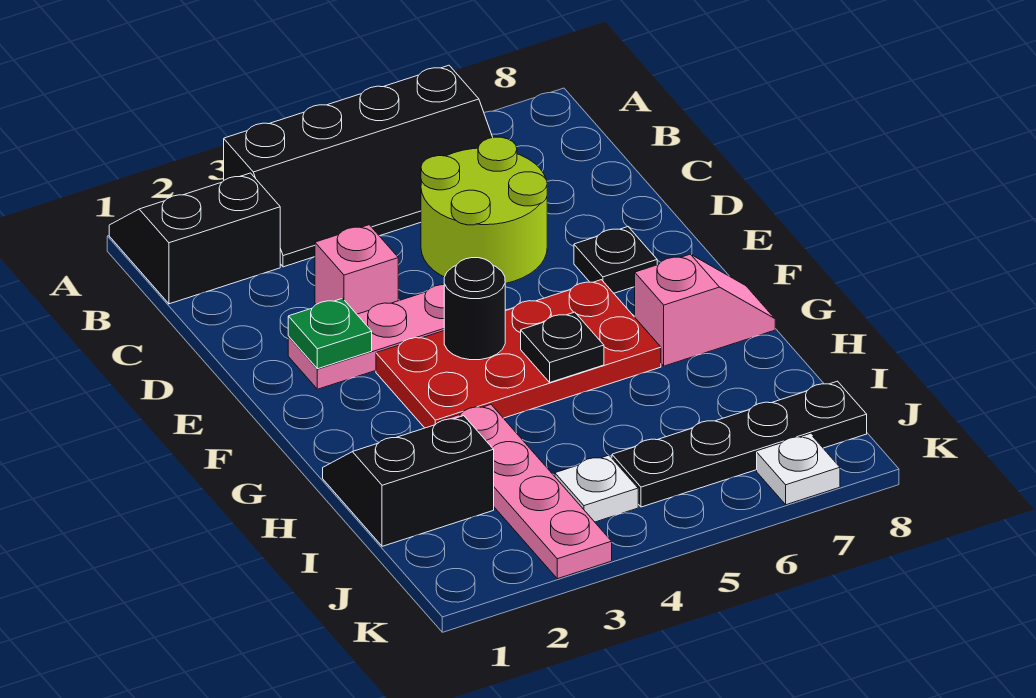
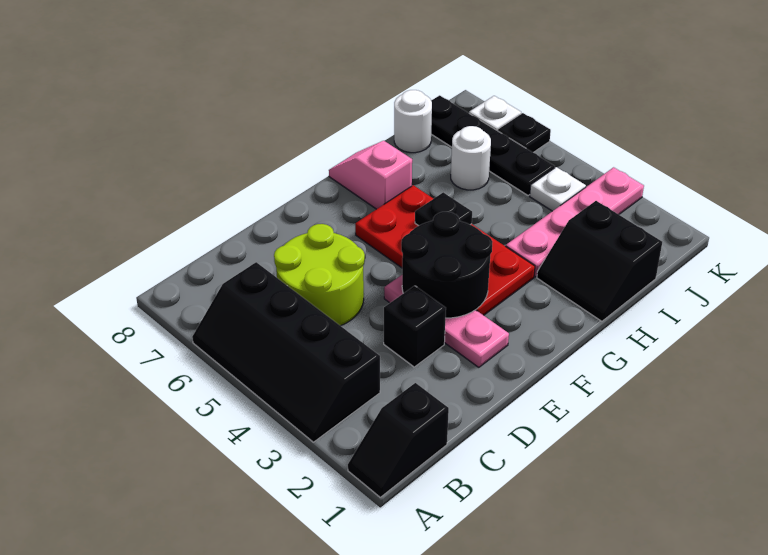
black slope A1:B2 level 1 top B -> black slope A1:B1 level 1 top B
black slope A3:B6 level 1 top A -> black slope A3:B6 level 1 top B
pink brick D3 level 1 -> black brick D3 level 1
green plate E2 level 2 -> none
black plate E7 level 1 -> black plate K6 level 1
black round brick F4 level 2 -> black round brick E3:F4 level 2
none -> white round brick I6 level 1
none -> white round brick I8 level 1

